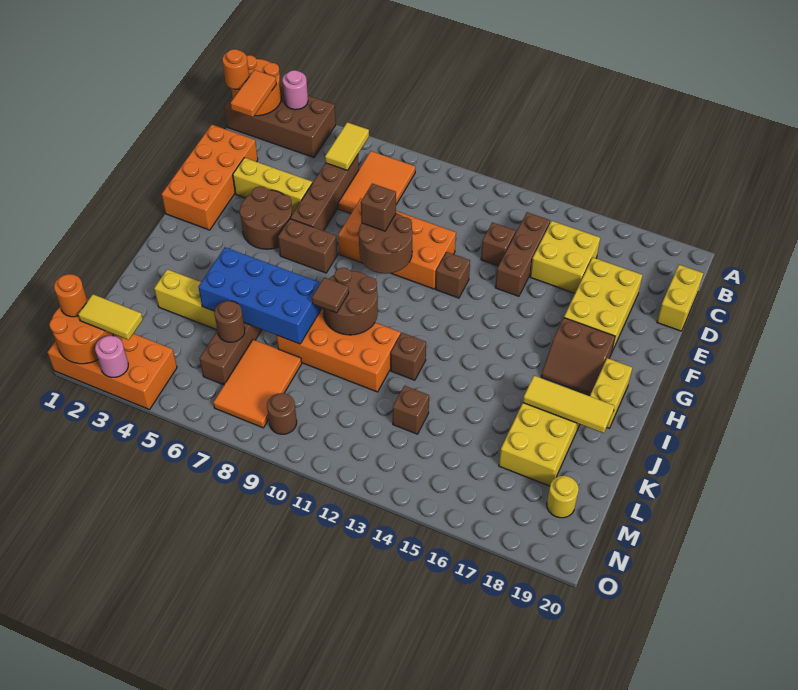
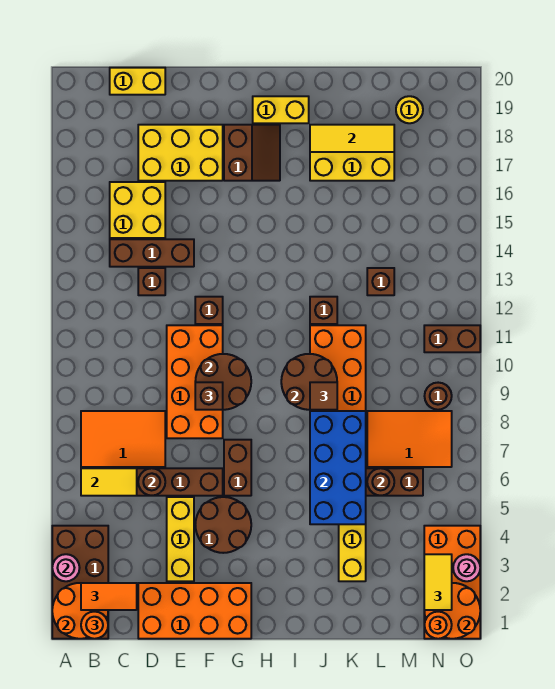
none -> brown round brick D6 level 2
yellow tile J17:J19 level 2 -> yellow tile J18:L18 level 2
none -> brown brick N11:O11 level 1

